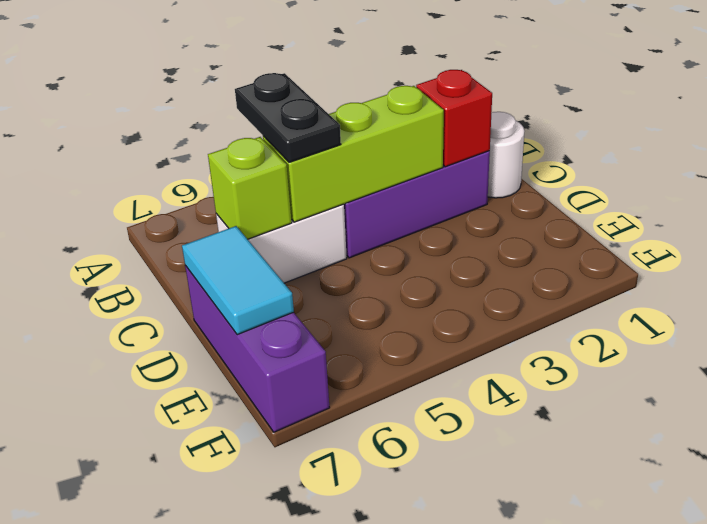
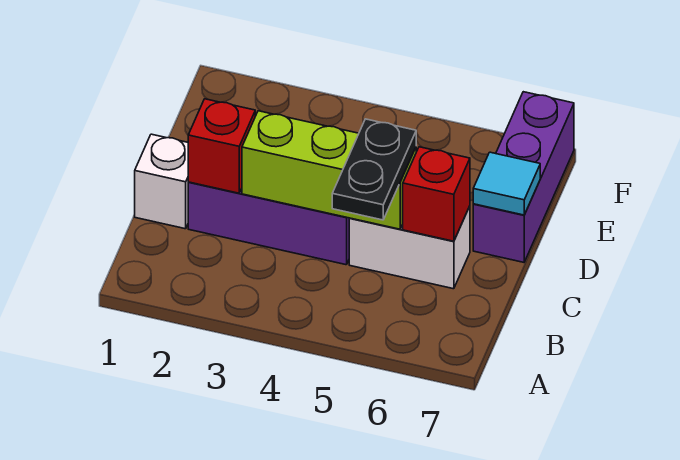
white round brick C1 level 1 -> white brick C1 level 1
lime brick C6 level 2 -> red brick C6 level 2
cyan tile D7:E7 level 2 -> cyan tile D7 level 2

